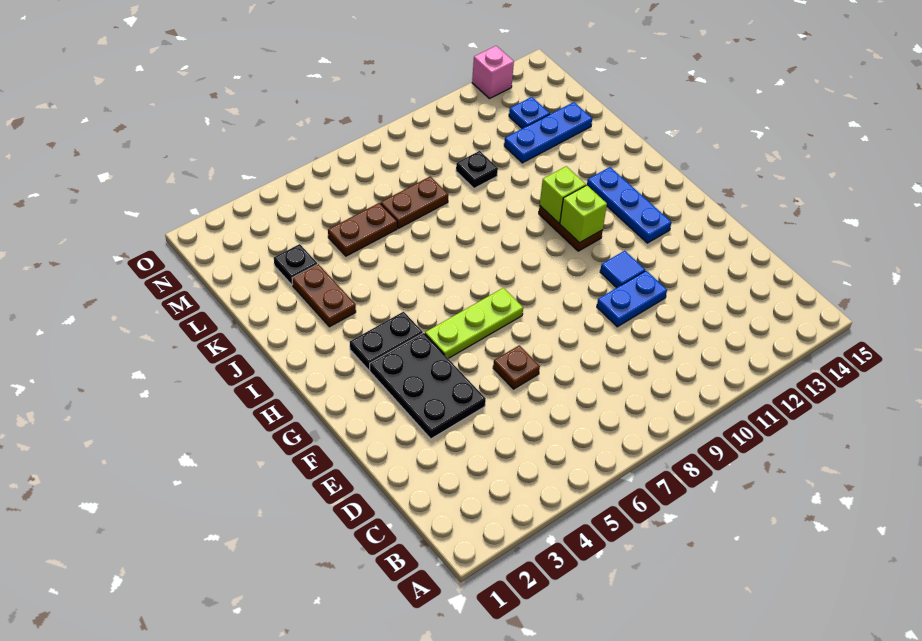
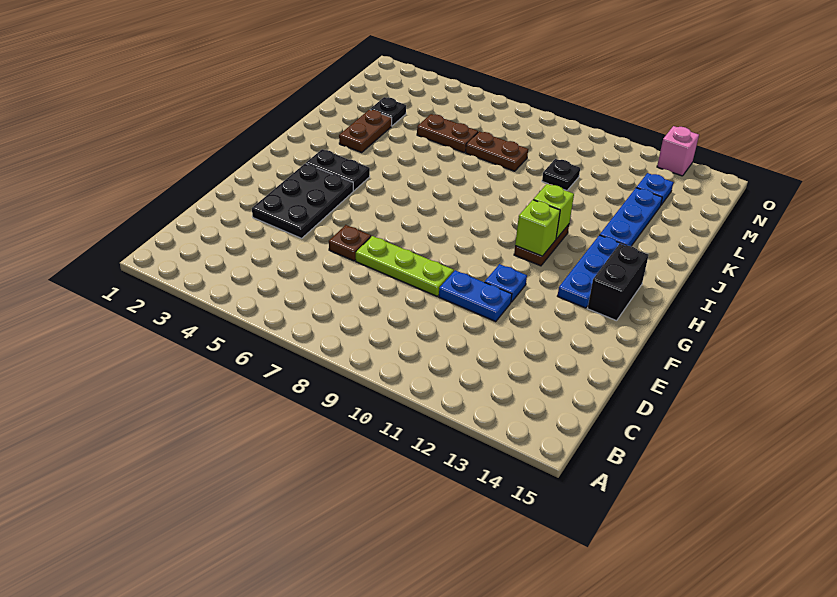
blue tile F11 level 1 -> blue plate F11 level 1
lime plate G5:G7 level 1 -> lime plate E7:E9 level 1
none -> black brick G14:H14 level 1
blue plate L12:L14 level 1 -> blue plate J13:L13 level 1

